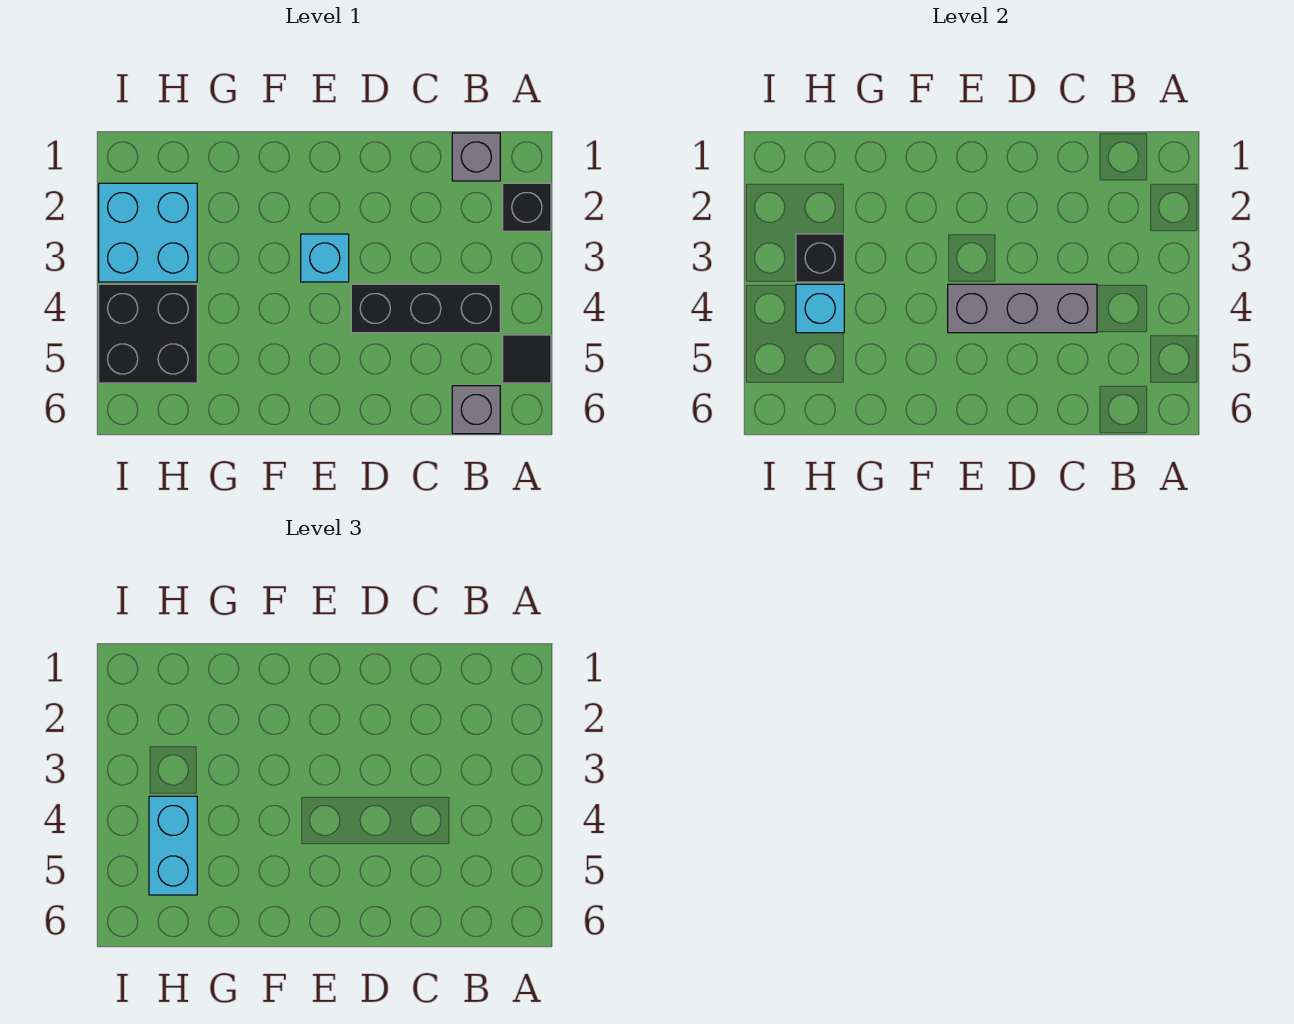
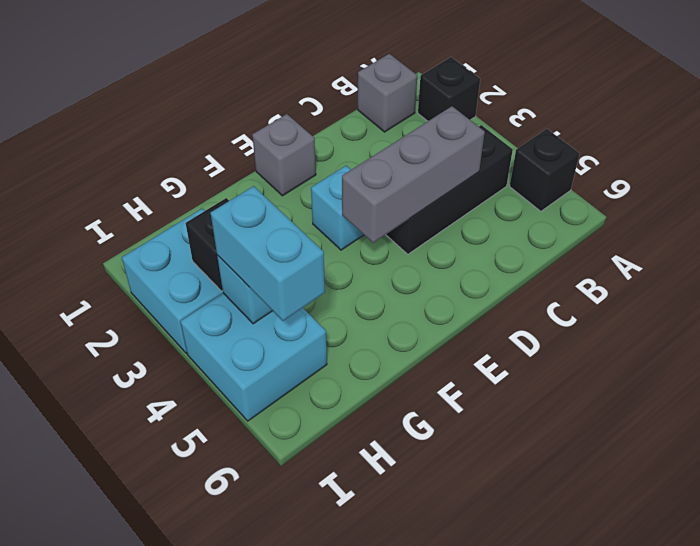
black tile A5 level 1 -> black brick A5 level 1
grey brick B6 level 1 -> grey brick E1 level 1
black brick H4:I5 level 1 -> cyan brick H4:I5 level 1

